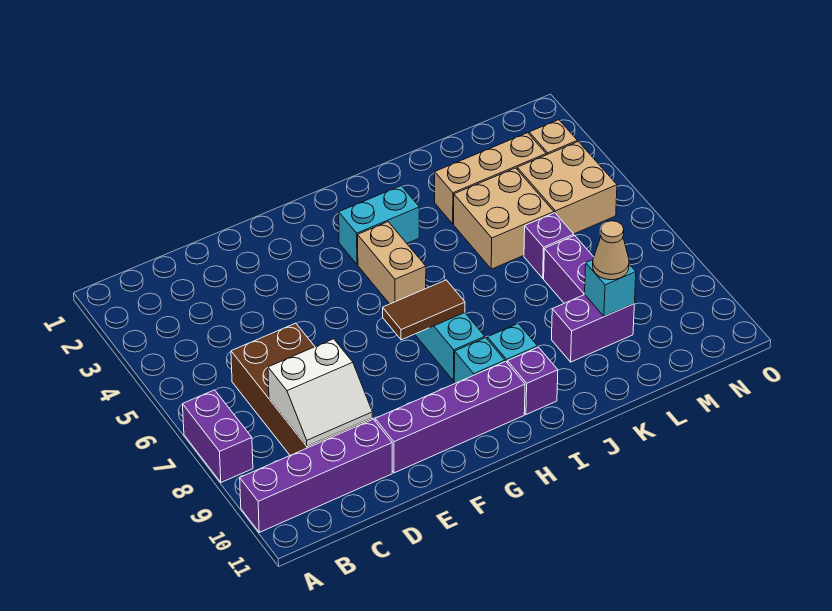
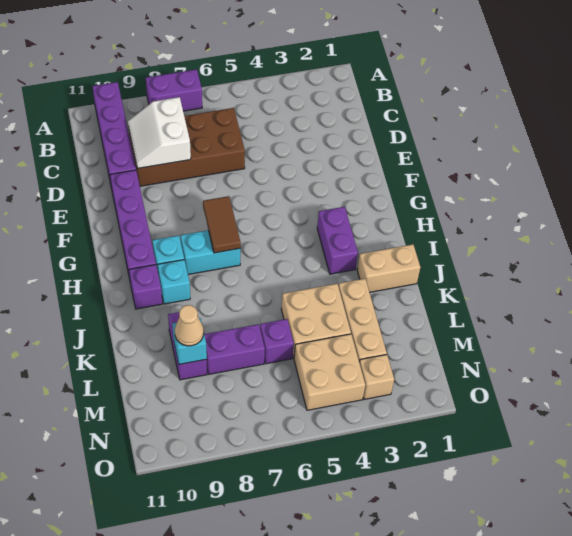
cyan brick H3:I3 level 1 -> purple brick H3:I3 level 1
tan brick H4:H5 level 1 -> tan brick J1:J2 level 1

